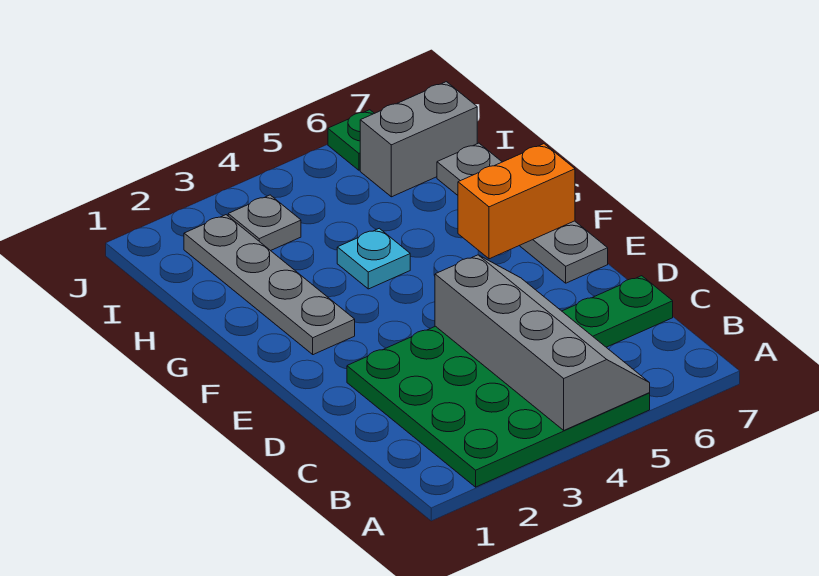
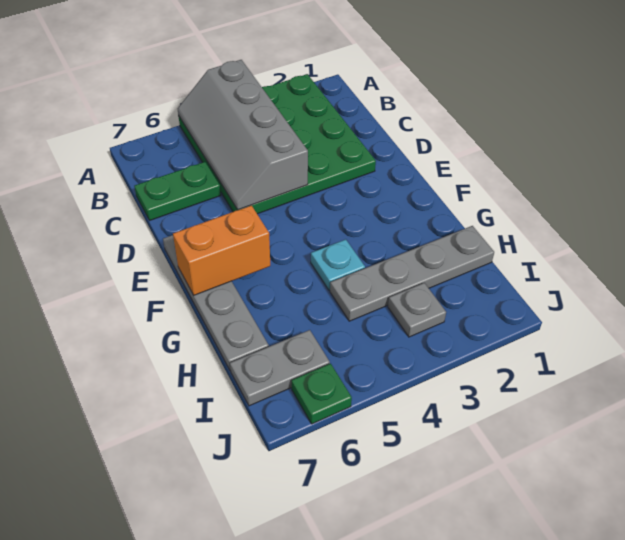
grey plate F2:I2 level 1 -> grey plate H1:H4 level 1
grey brick I6:I7 level 1 -> grey plate I6:I7 level 1

